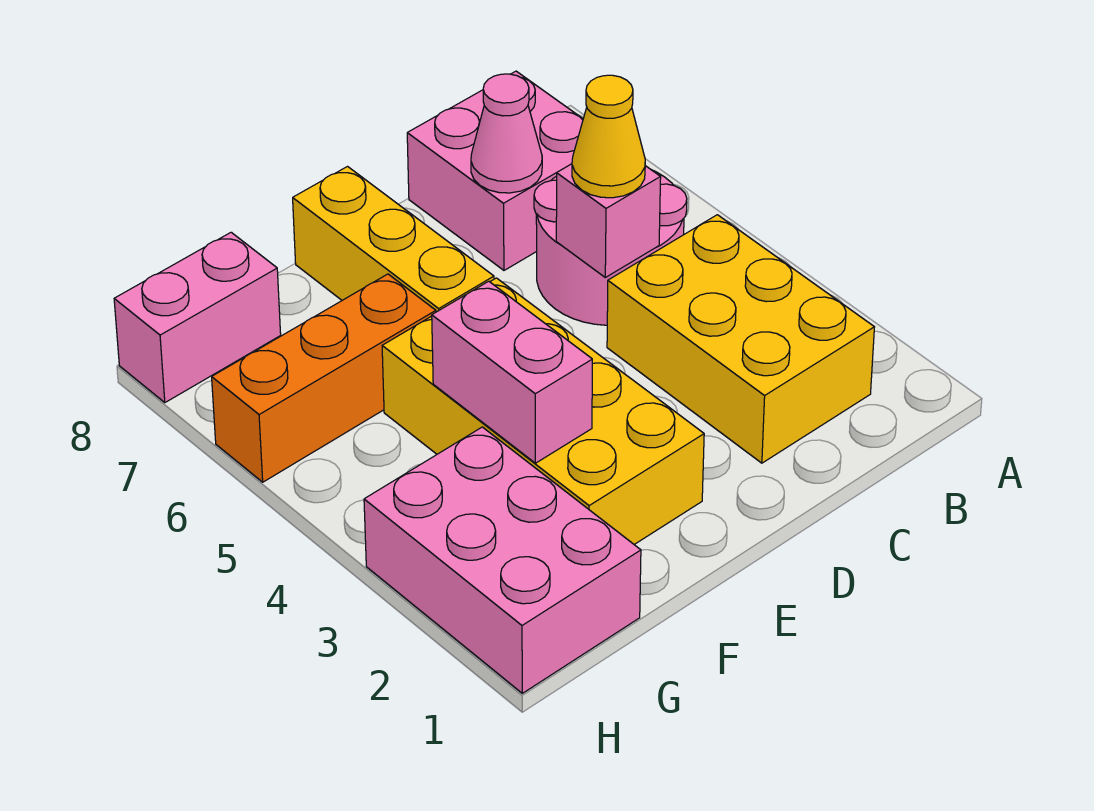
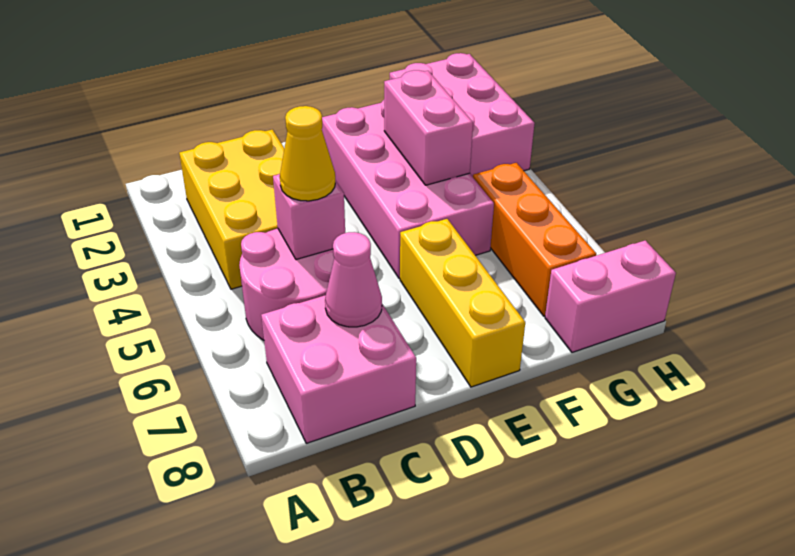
yellow brick E2:F5 level 1 -> pink brick E2:F5 level 1
orange brick F6:H6 level 1 -> orange brick G5:G7 level 1

